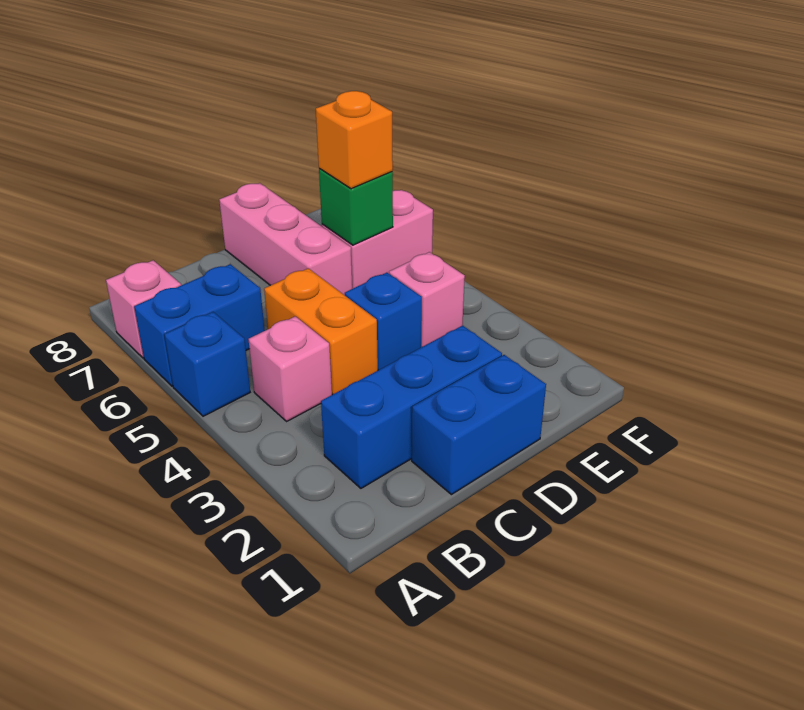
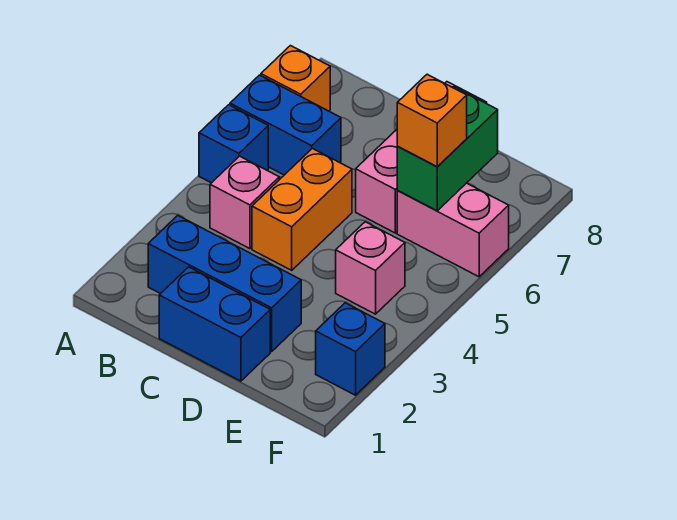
pink brick A7 level 1 -> orange brick A7 level 1
blue brick D4 level 1 -> blue brick F2 level 1
green brick E6 level 2 -> green brick E6:E7 level 2

